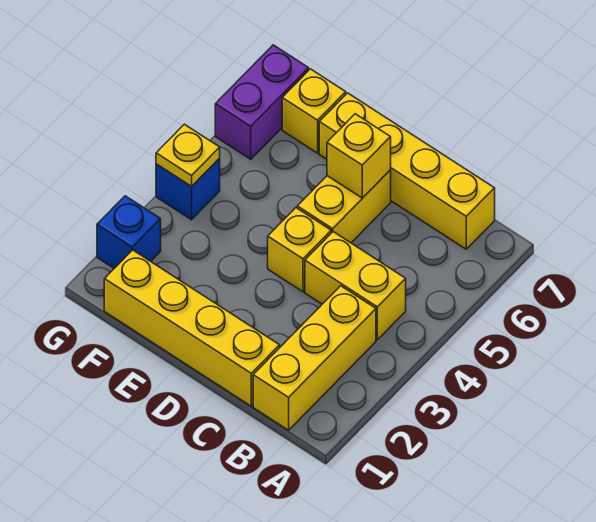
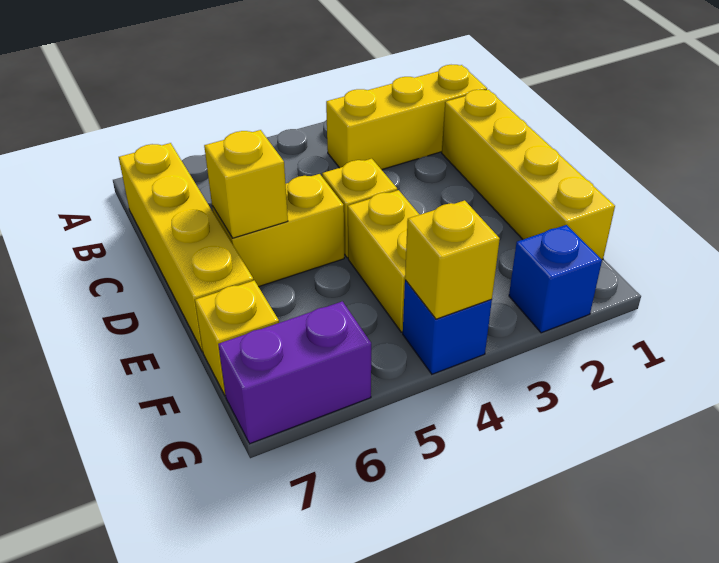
yellow brick B4:C4 level 1 -> yellow brick E4:F4 level 1
yellow plate G4 level 2 -> yellow brick G4 level 2

